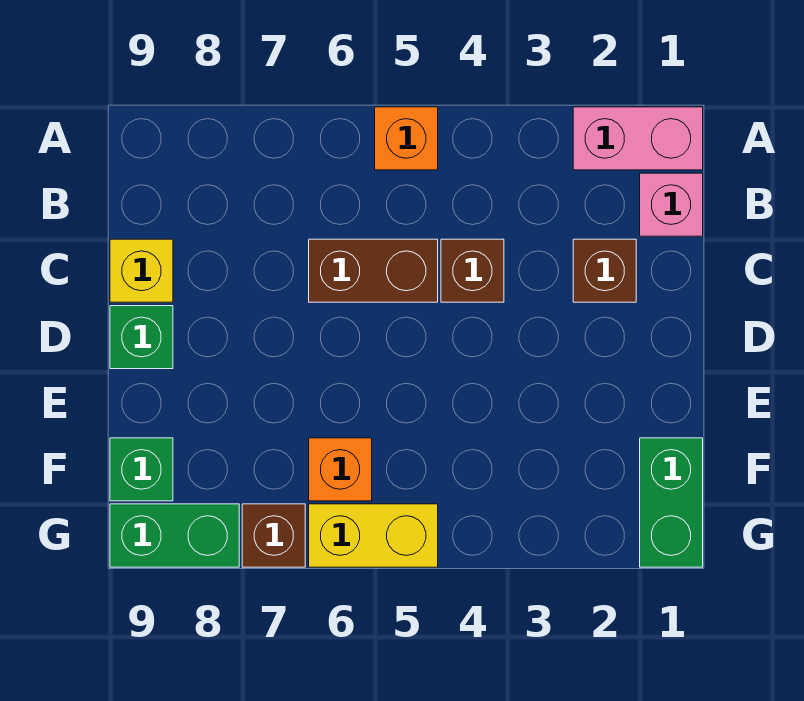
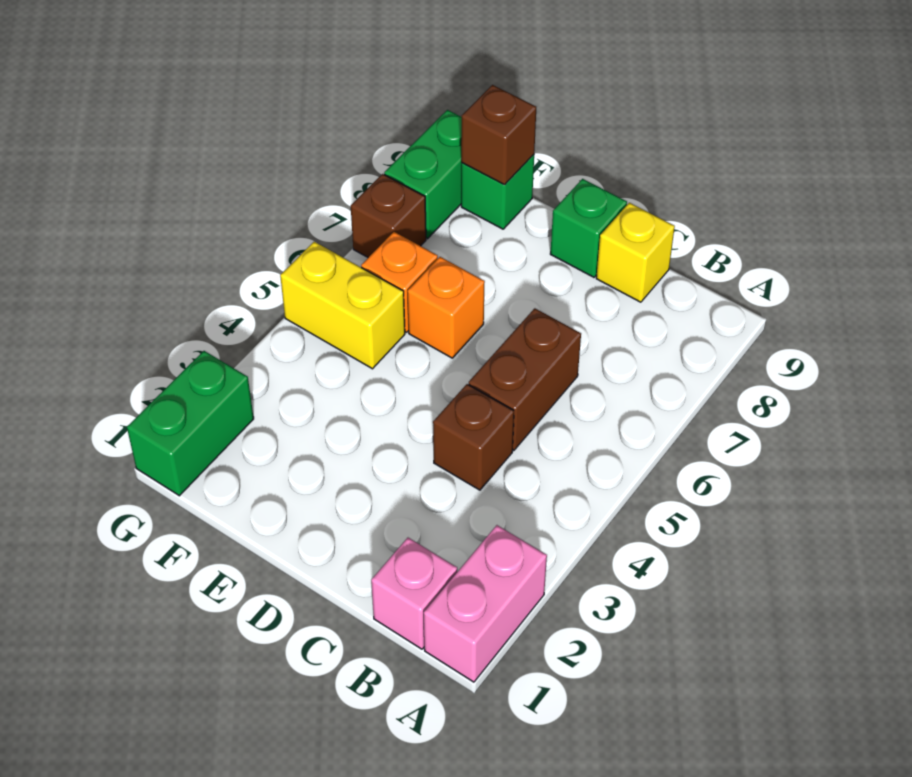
orange brick A5 level 1 -> orange brick E6 level 1
brown brick C2 level 1 -> brown brick F9 level 2
green brick F1:G1 level 1 -> green brick G1:G2 level 1
yellow brick G5:G6 level 1 -> yellow brick F5:G5 level 1

